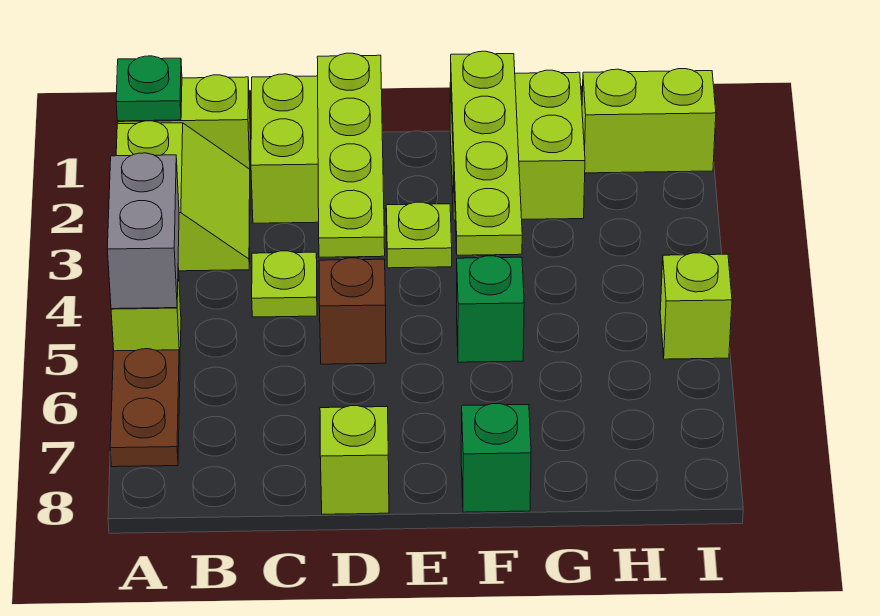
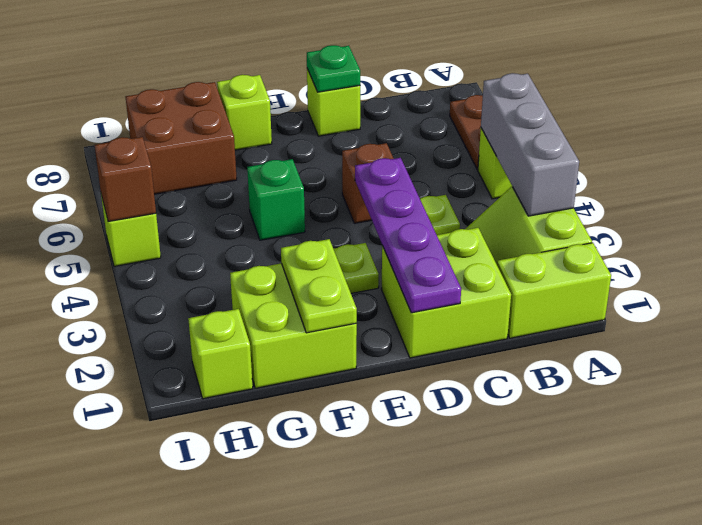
green plate A1 level 2 -> green plate D8 level 2
grey brick A4:A5 level 2 -> grey brick A3:A5 level 2
lime plate D1:D4 level 2 -> purple plate D1:D4 level 2
lime plate F1:F4 level 2 -> lime plate F1:F2 level 2
green brick F8 level 1 -> lime brick F8 level 1
none -> brown brick G7:H8 level 1
lime brick H1:I1 level 1 -> lime brick H1 level 1
none -> brown brick I5 level 2

